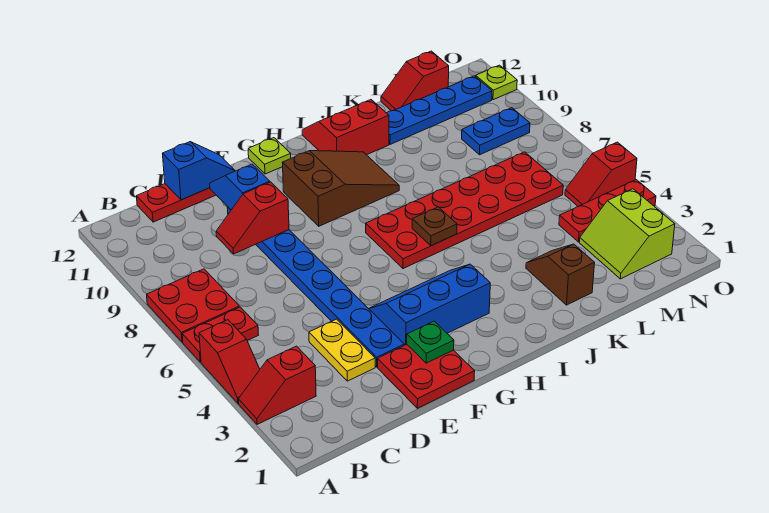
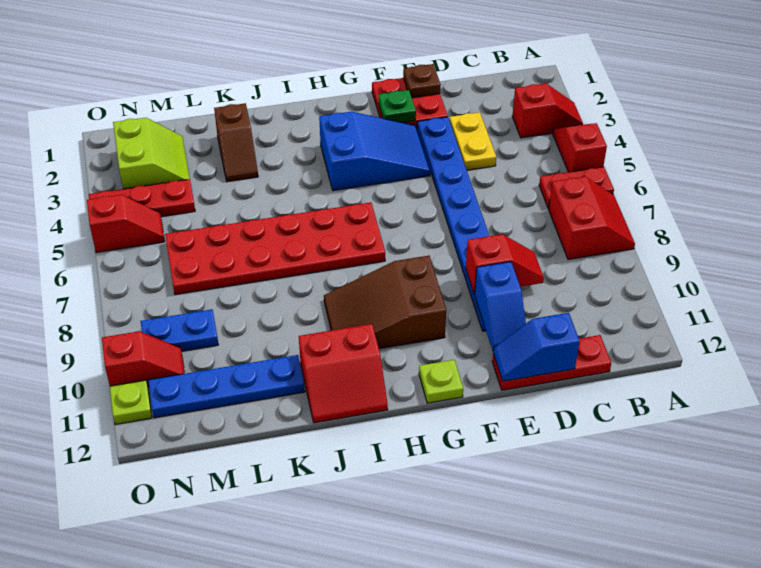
red plate A7:B8 level 1 -> red slope A7:B8 level 1 top B
blue slope F3:H4 level 1 top 3 -> blue slope F3:H4 level 1 top H
brown plate I6 level 2 -> brown plate E1 level 2
red slope L12:M12 level 1 top M -> red slope N10:O10 level 1 top O

